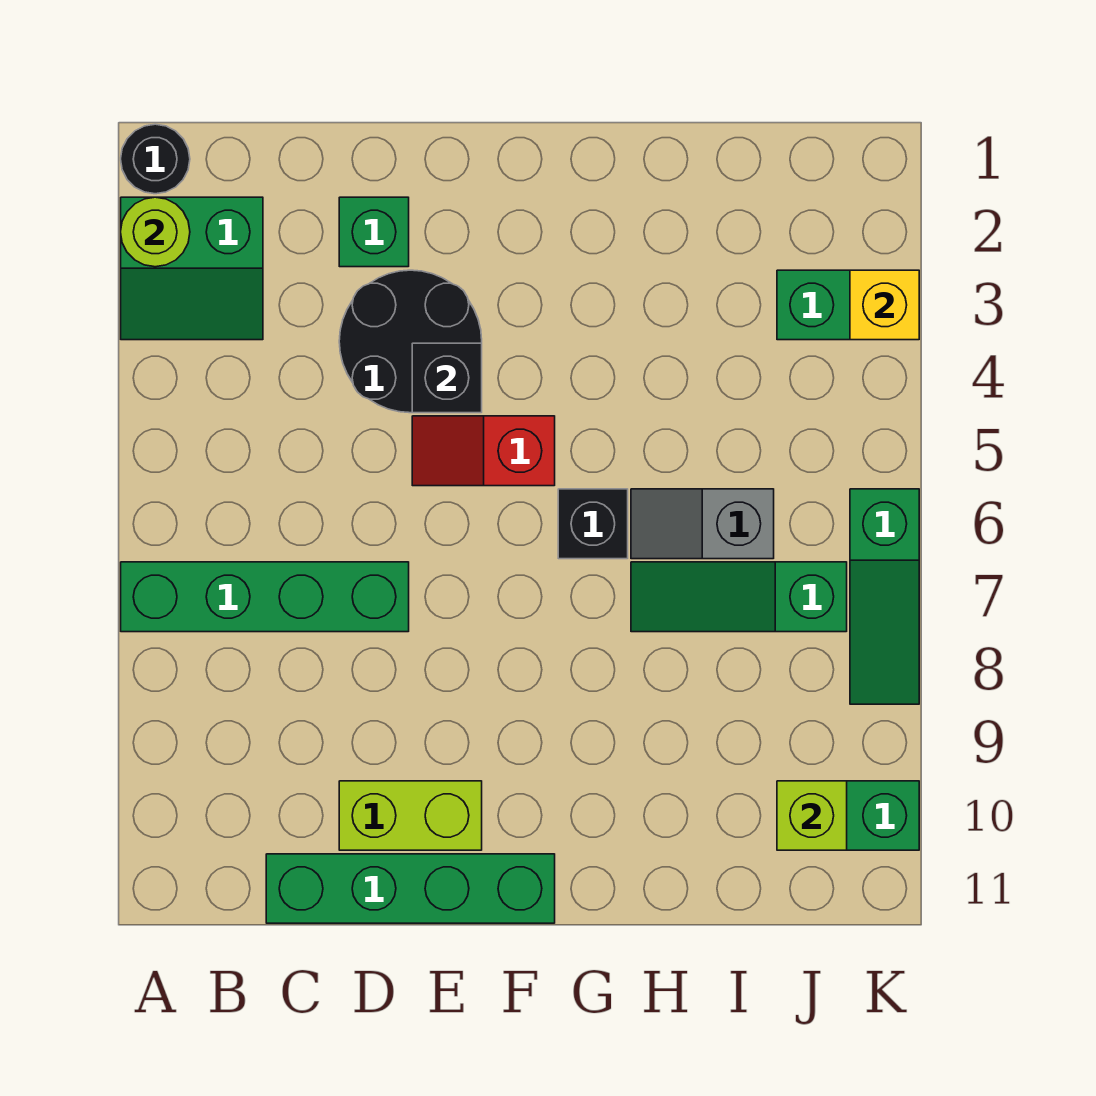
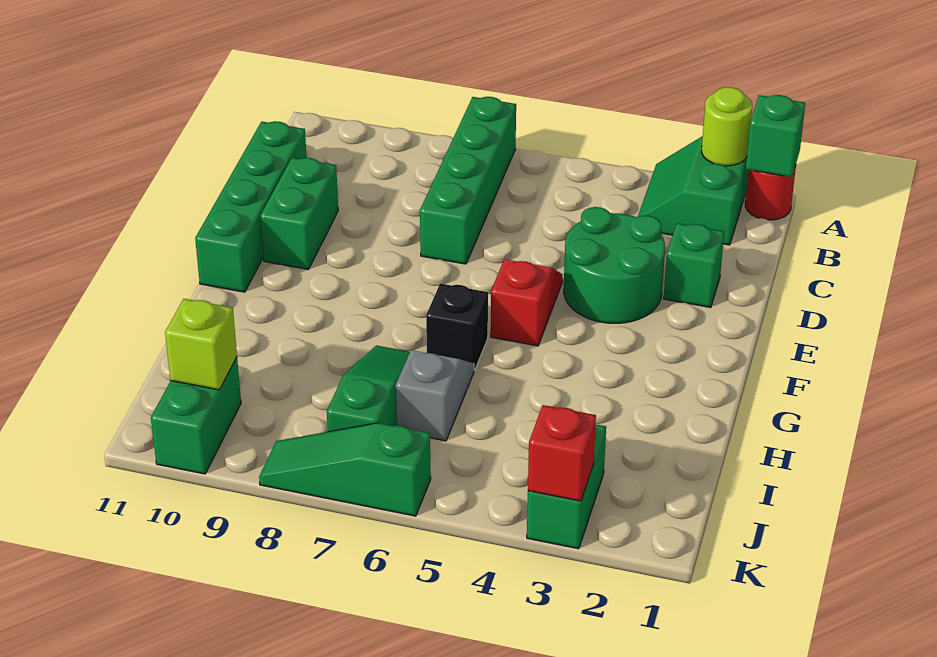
black round brick A1 level 1 -> red round brick A1 level 1
none -> green brick A1 level 2
black round brick D3:E4 level 1 -> green round brick D3:E4 level 1
lime brick D10:E10 level 1 -> green brick D10:E10 level 1
black brick E4 level 2 -> none
yellow brick K3 level 2 -> red brick K3 level 2

